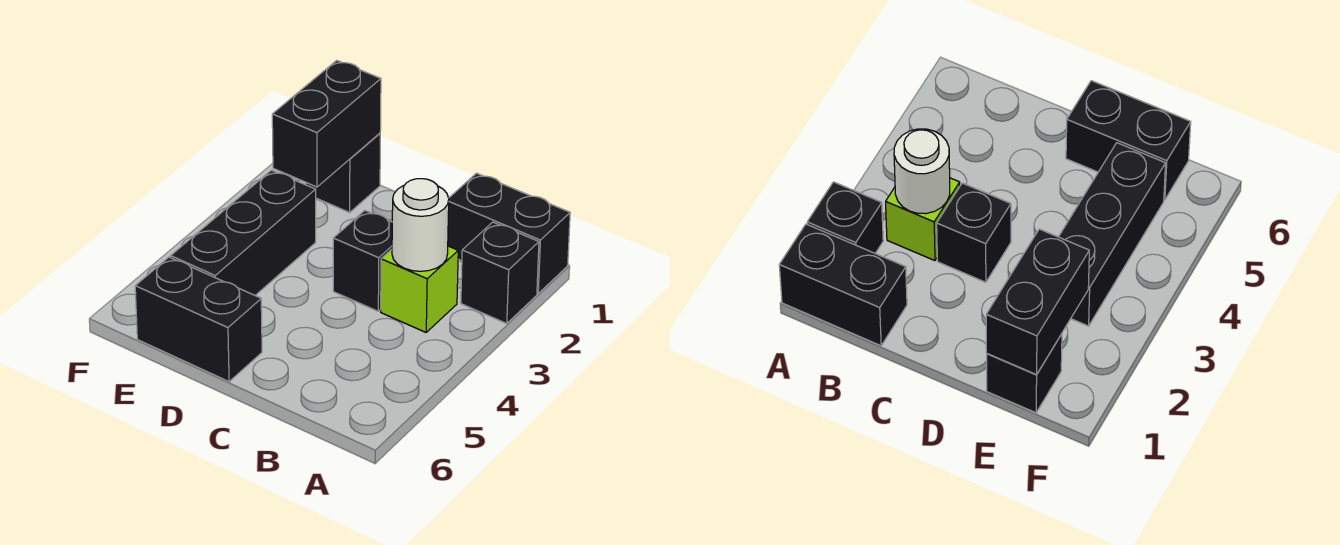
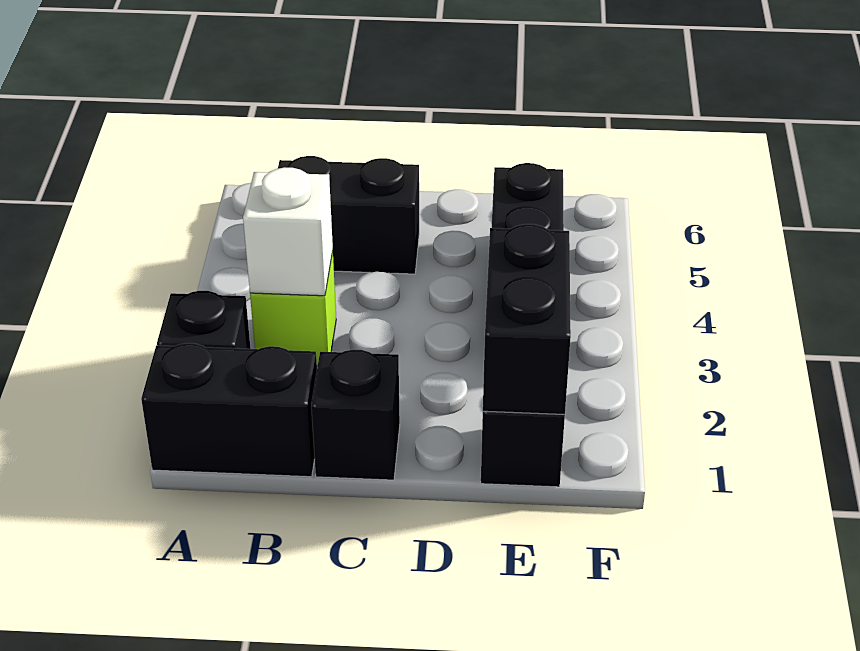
white round brick B3 level 2 -> white brick B3 level 2
black brick C3 level 1 -> black brick C1 level 1
black brick D6:E6 level 1 -> black brick B5:C5 level 1

